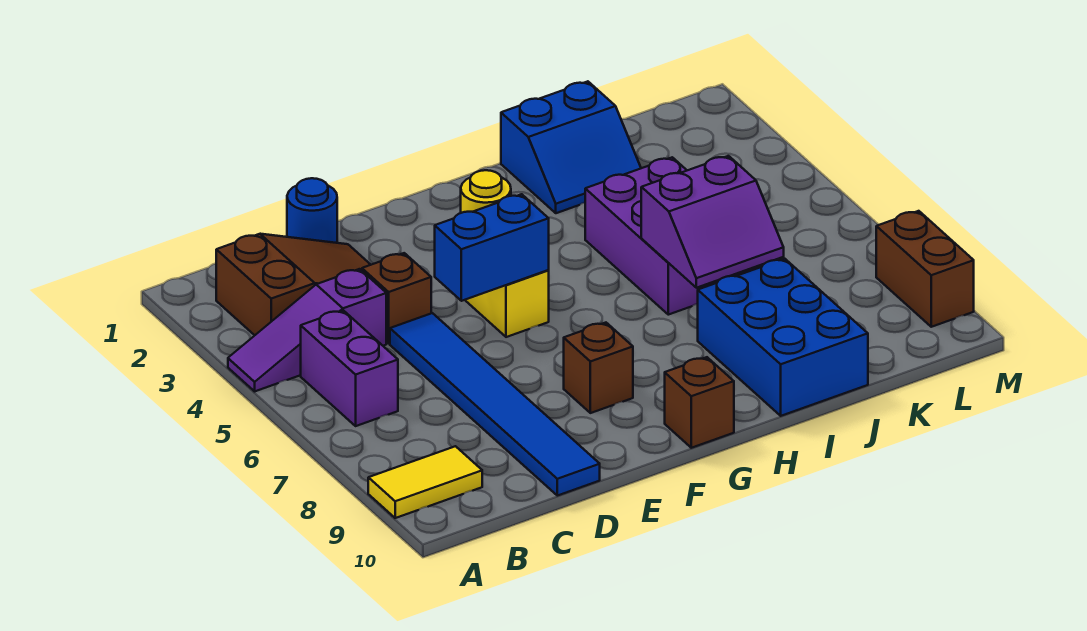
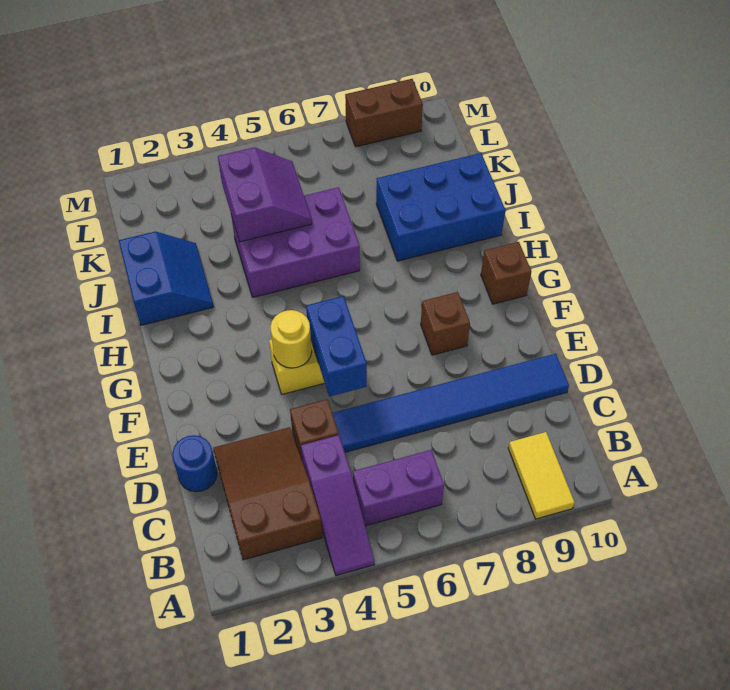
purple slope I6:J7 level 2 top 6 -> purple slope J4:K5 level 2 top 4

